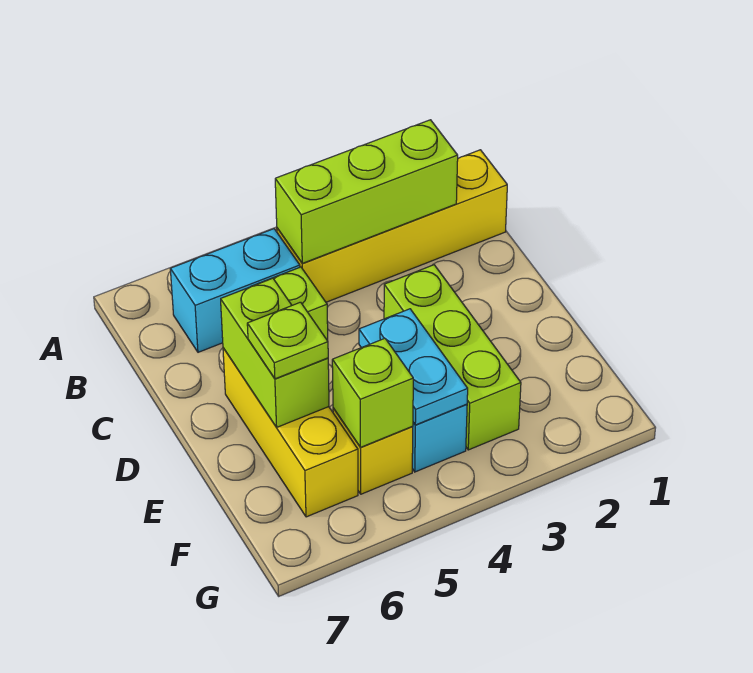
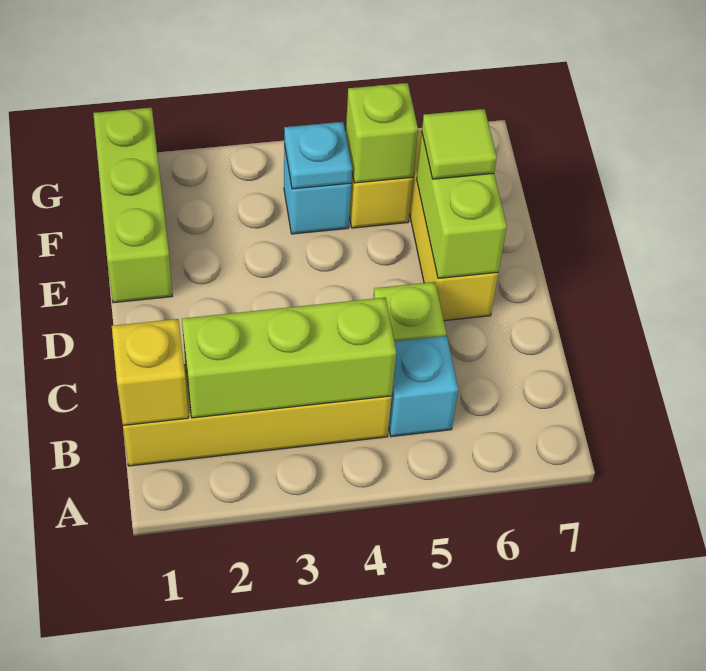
none -> yellow brick B1 level 2
cyan brick B5:B6 level 1 -> cyan brick B5 level 1
lime brick D3:F3 level 1 -> lime brick E1:G1 level 1
cyan plate E4:F4 level 2 -> cyan plate F4 level 2
lime plate E6 level 3 -> lime tile E6 level 3

